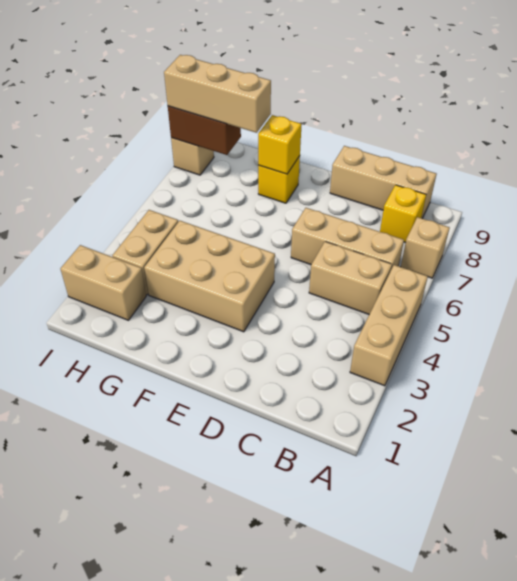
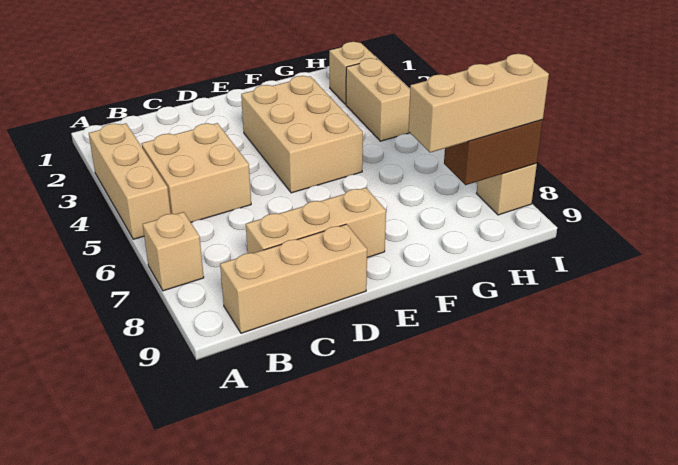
tan brick B5:C5 level 1 -> tan brick B4:C5 level 1
tan brick B6:D6 level 1 -> tan brick C8:E8 level 1
yellow brick B8 level 1 -> none
tan brick E3:G4 level 1 -> tan brick E3:F5 level 1
yellow brick F8 level 1 -> none
yellow brick F8 level 2 -> none
tan brick H2:I2 level 1 -> tan brick H2 level 1

